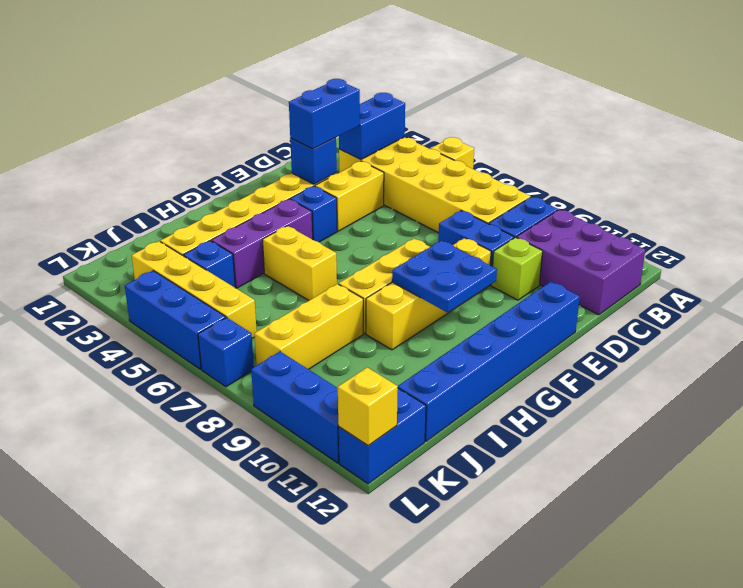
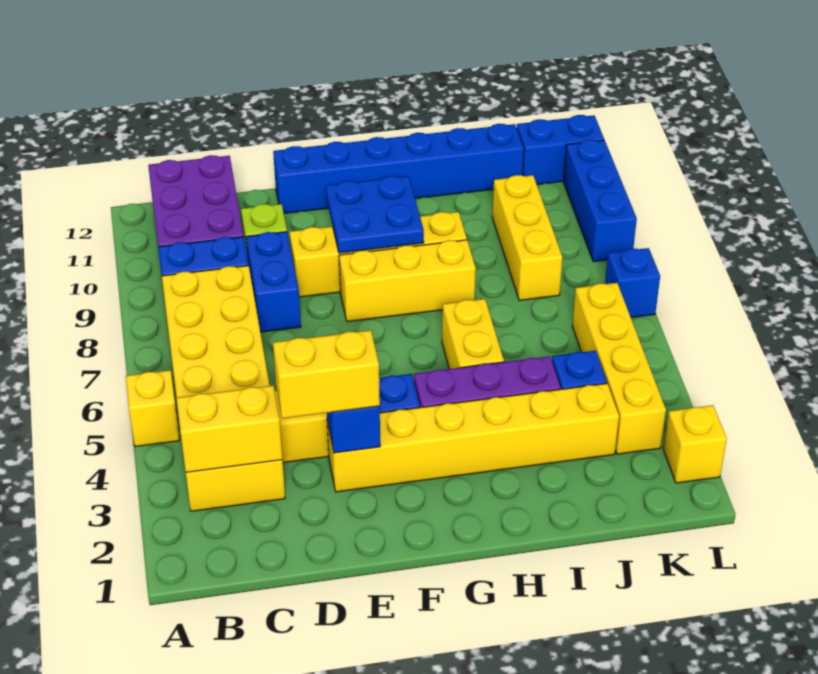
blue brick B3:C3 level 2 -> yellow brick B3:C3 level 2
blue brick D3:E3 level 3 -> yellow brick D3:E3 level 3
yellow brick I8:K8 level 1 -> yellow brick J8:J10 level 1
blue brick L4:L6 level 1 -> none
yellow brick L12 level 2 -> yellow brick L2 level 1

